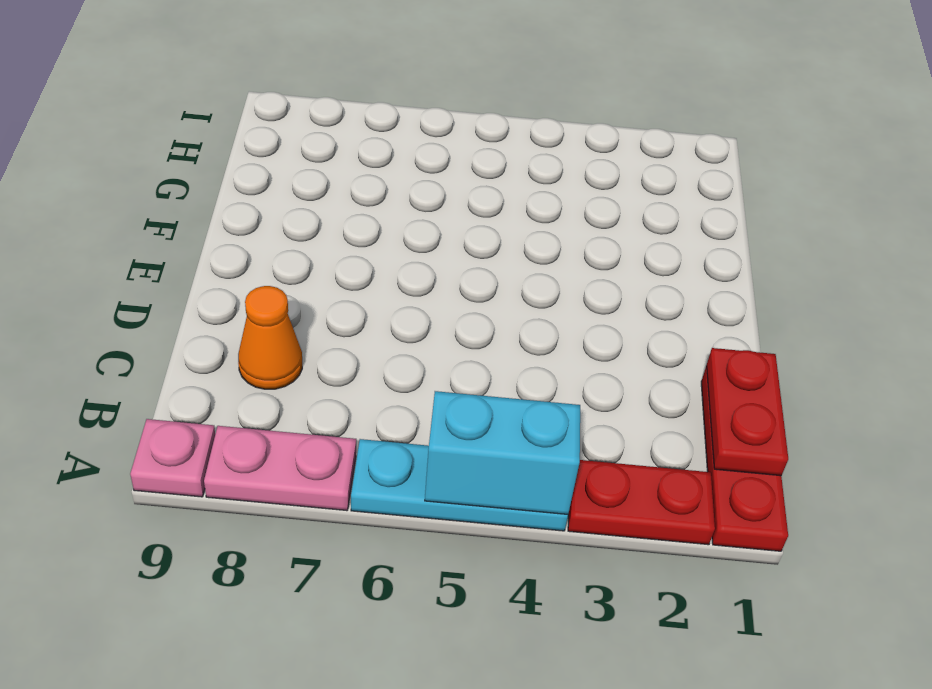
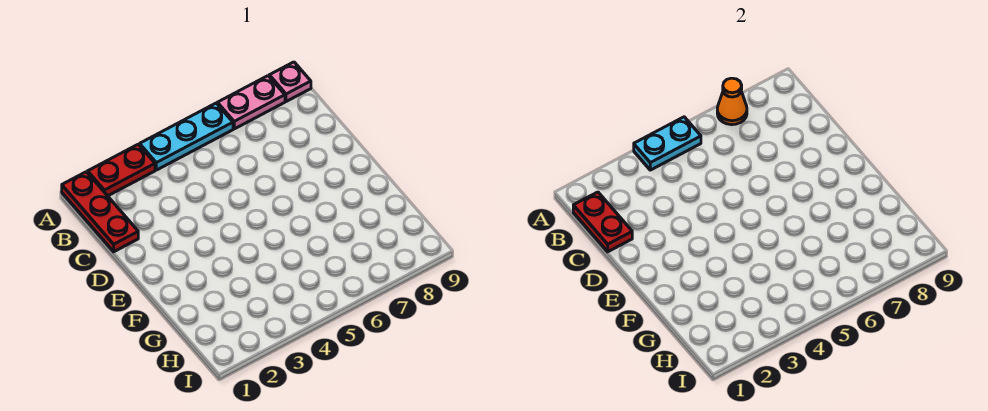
cyan brick A4:A5 level 2 -> cyan plate A4:A5 level 2
orange cone C8 level 1 -> orange cone A7 level 2

